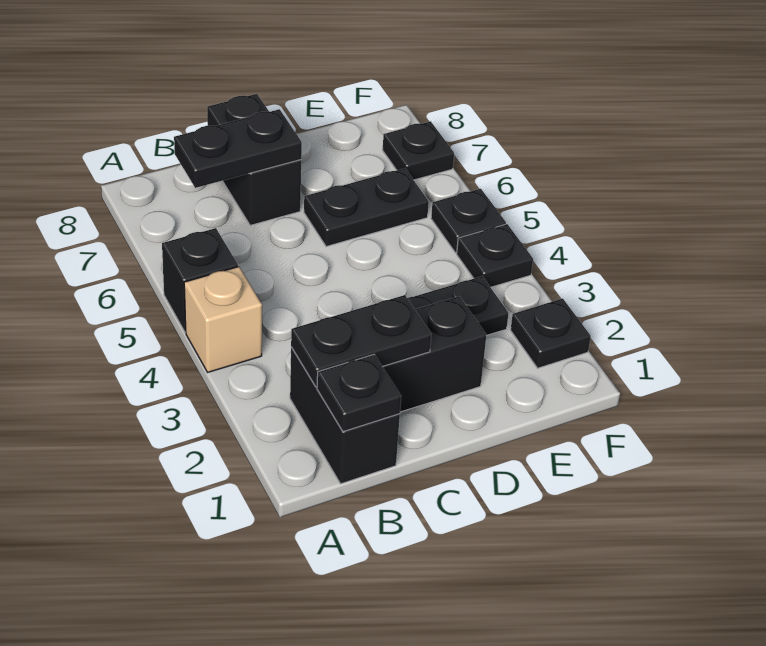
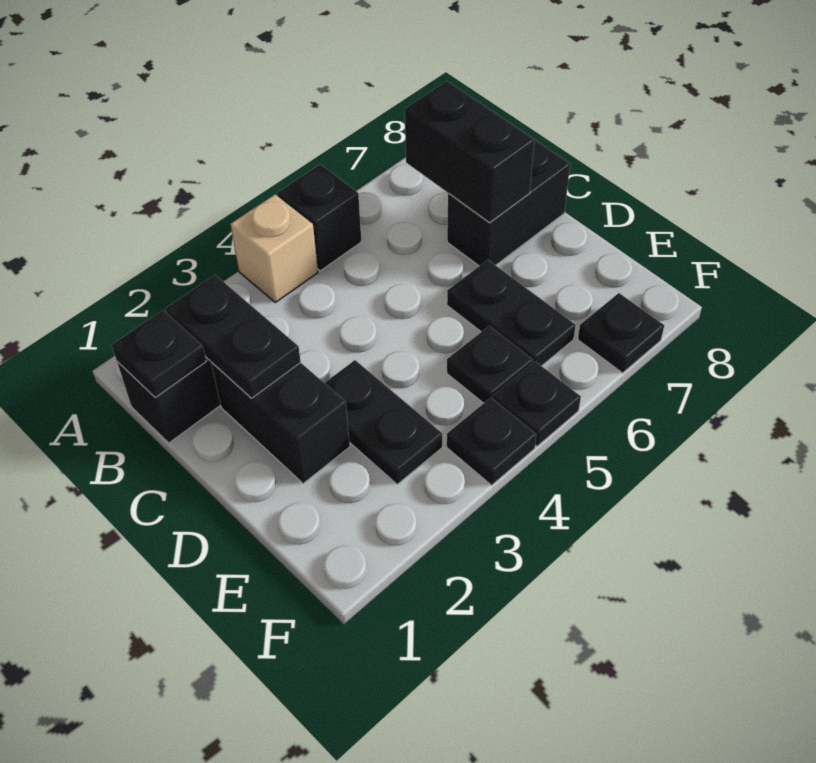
black plate B7:C7 level 2 -> black brick B7:C7 level 2
black plate F2 level 1 -> black plate E5 level 1

